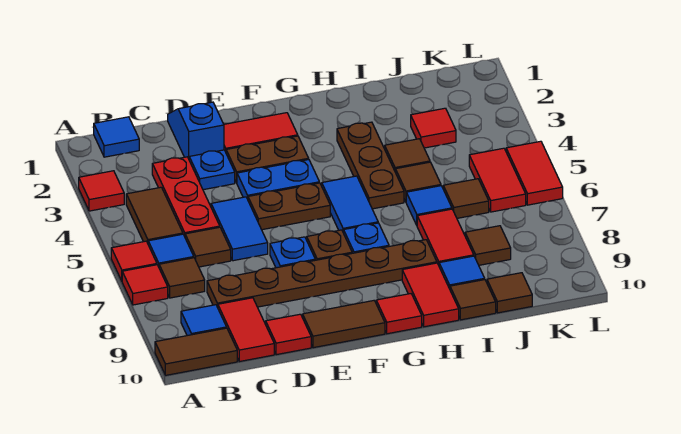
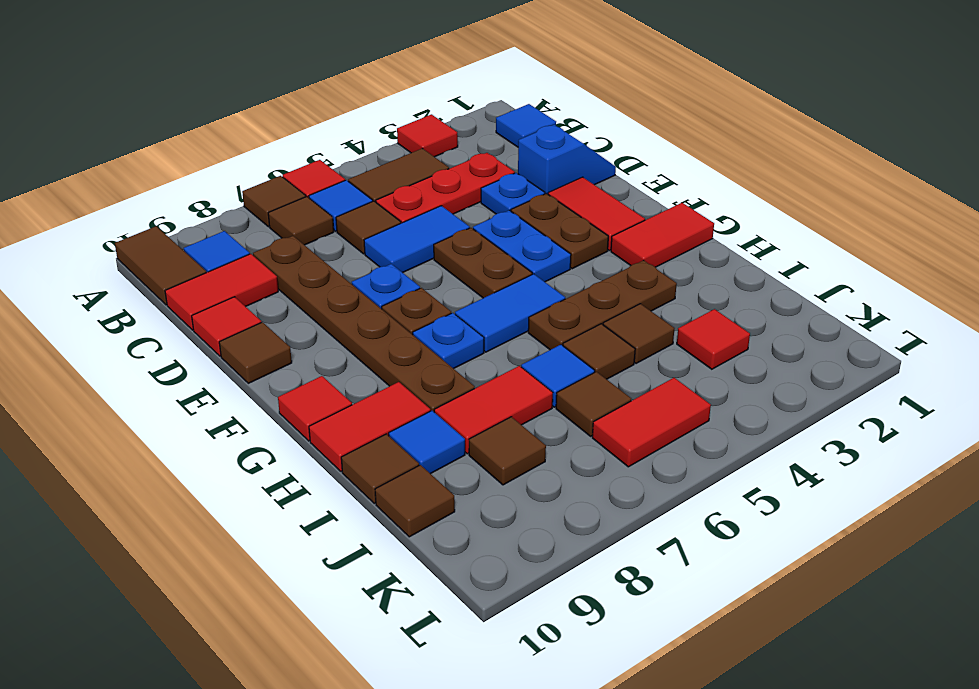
red tile A7 level 1 -> brown tile A7 level 1
brown tile E10:F10 level 1 -> brown tile E10 level 1
red tile L5:L6 level 1 -> red tile G1:G2 level 1

